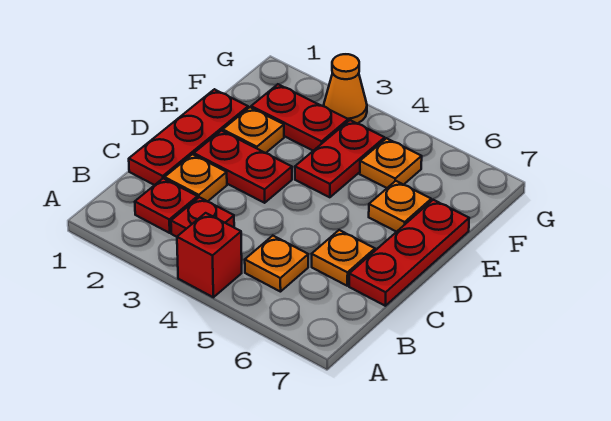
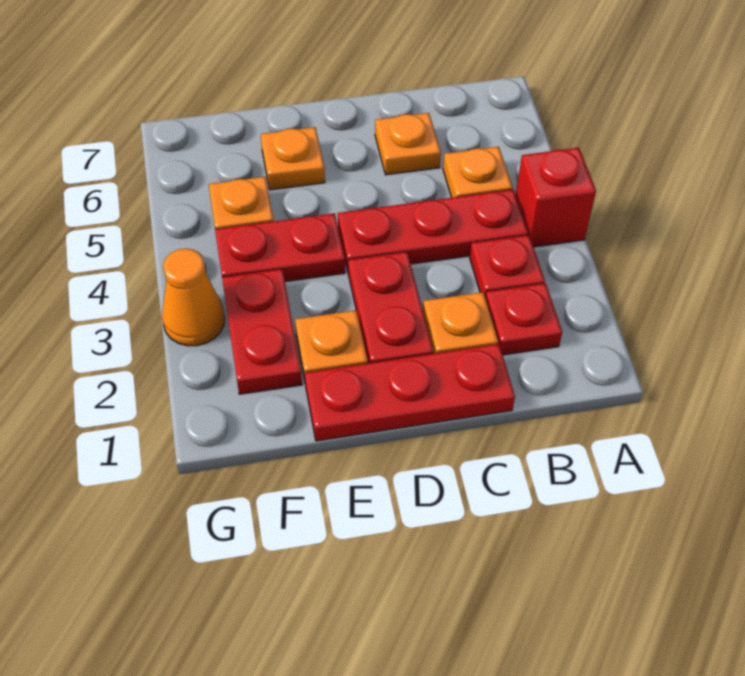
red plate C7:E7 level 1 -> red plate B4:D4 level 1

